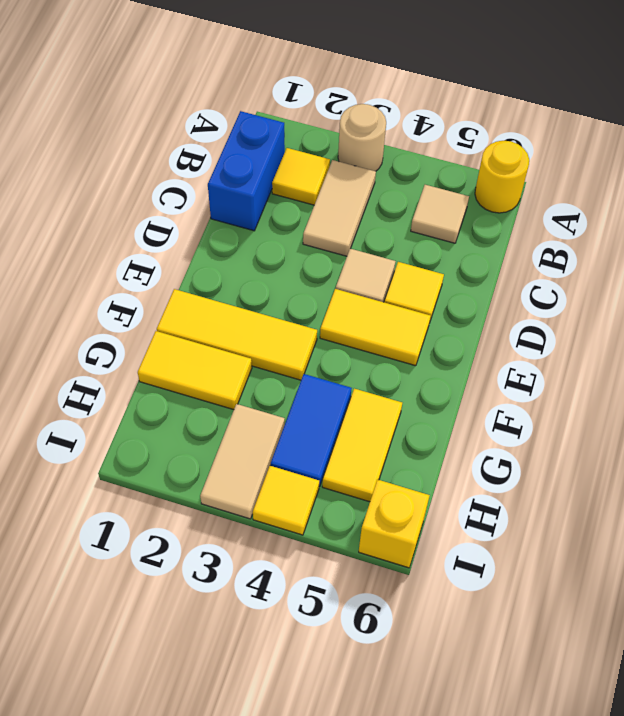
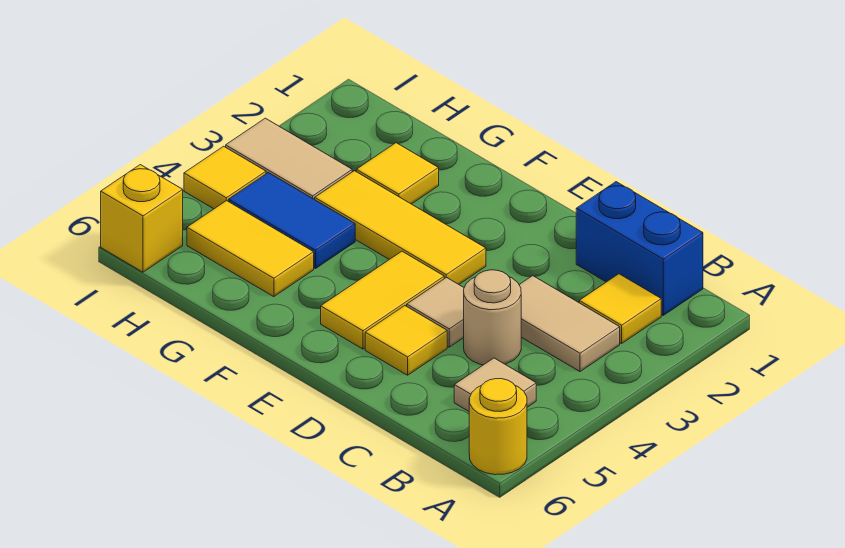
tan round brick A3 level 1 -> tan round brick C4 level 1
yellow tile F1:F3 level 1 -> yellow tile E3:G3 level 1
yellow tile G1:G2 level 1 -> yellow tile G2 level 1

